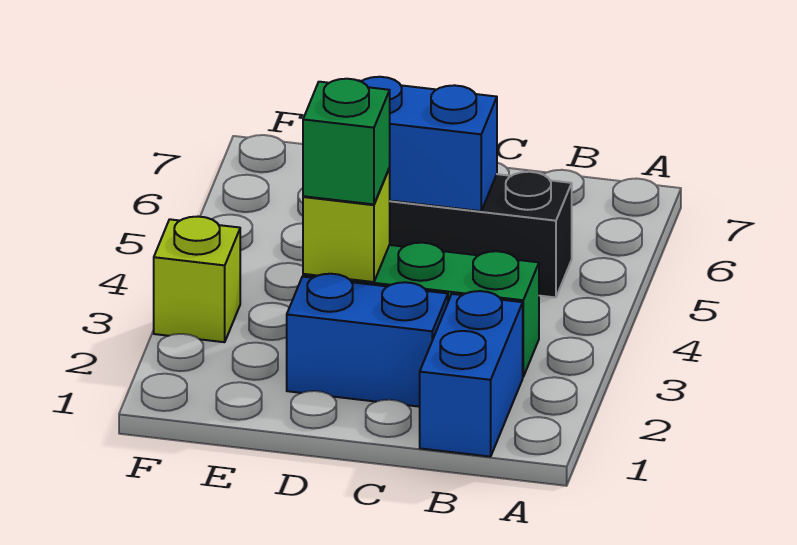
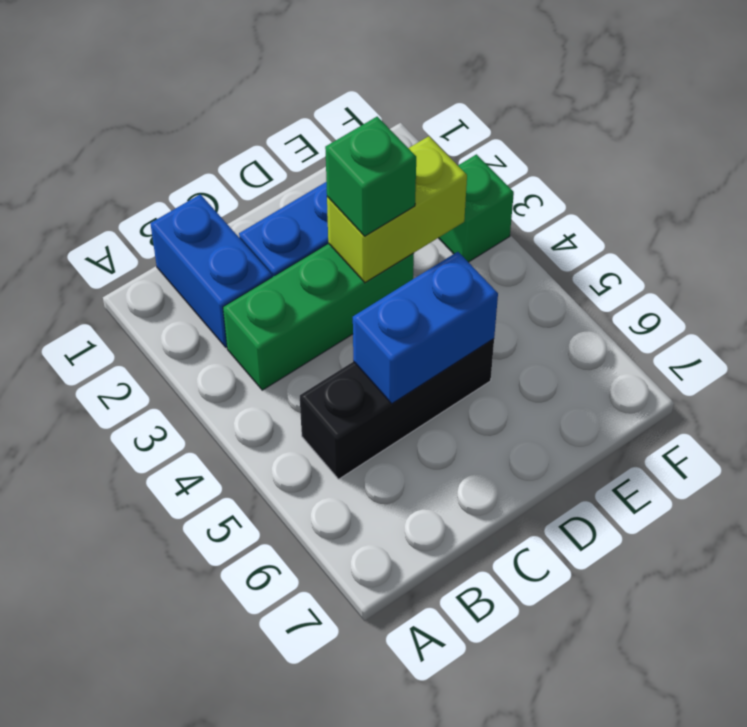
lime brick D3 level 2 -> lime brick D3:E3 level 2
lime brick F3 level 1 -> green brick F3 level 1

